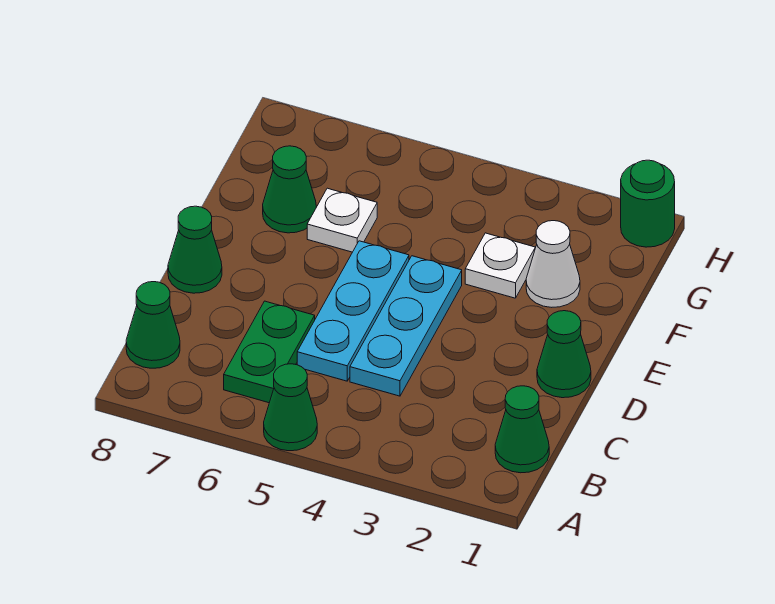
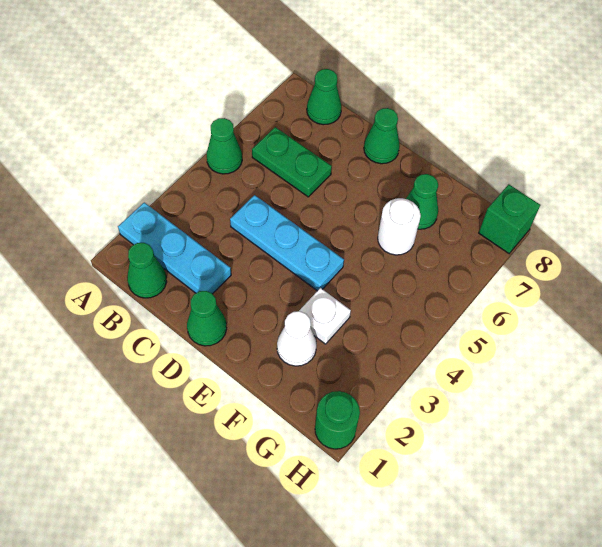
cyan plate C5:E5 level 1 -> cyan plate A2:C2 level 1
white plate F6 level 1 -> white round brick F6 level 1
none -> green brick H8 level 1

